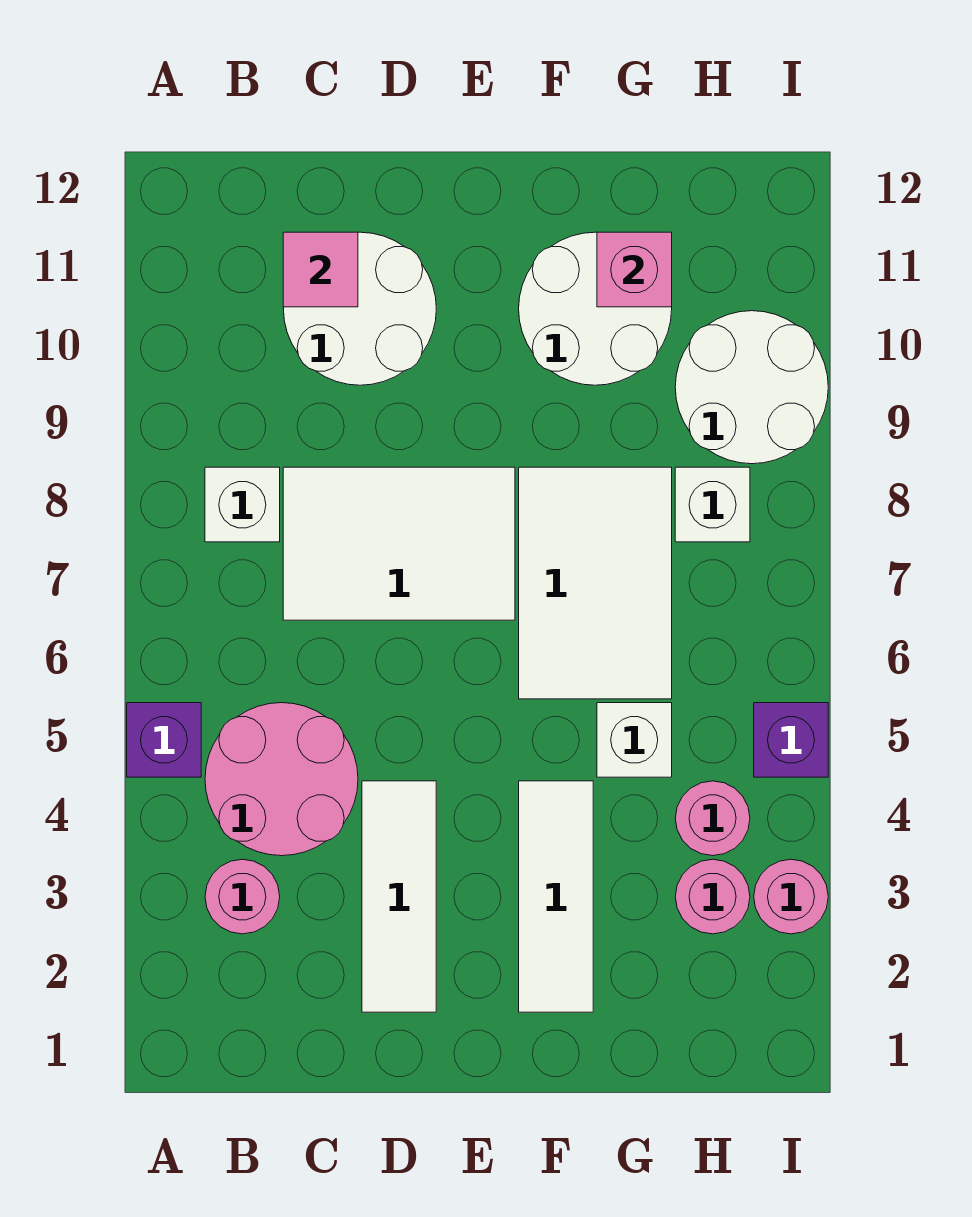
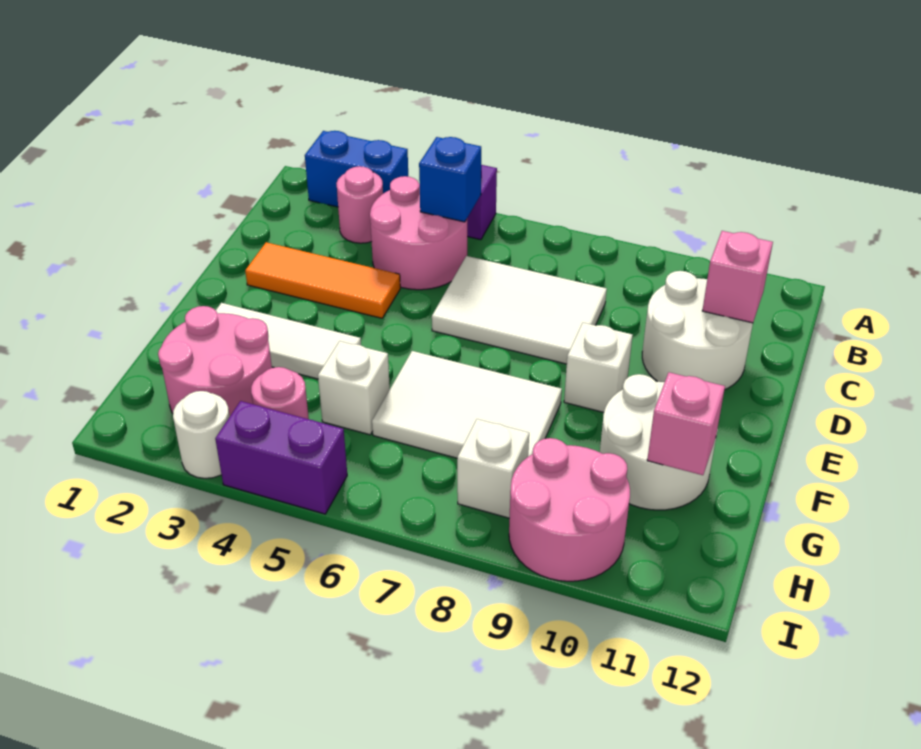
none -> blue brick A2:A3 level 1
none -> blue brick B5 level 2
white brick B8 level 1 -> white brick E9 level 1
white tile C7:E8 level 1 -> white tile C6:D8 level 1
pink tile C11 level 2 -> pink brick C11 level 2
white tile D2:D4 level 1 -> orange tile D2:D4 level 1
pink round brick H3 level 1 -> pink round brick G2:H3 level 1
white round brick H9:I10 level 1 -> pink round brick H9:I10 level 1
pink round brick I3 level 1 -> white round brick I3 level 1
purple brick I5 level 1 -> purple brick I4:I5 level 1

